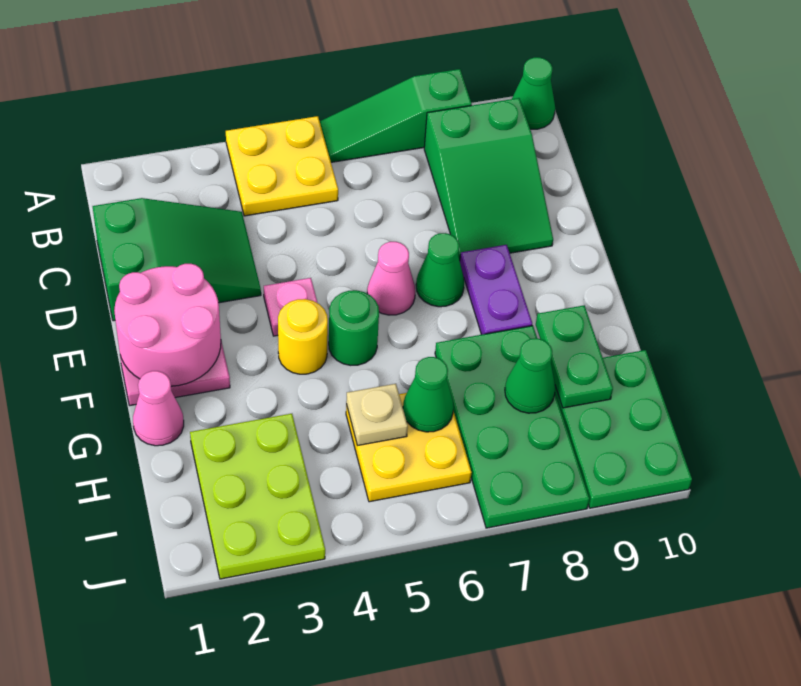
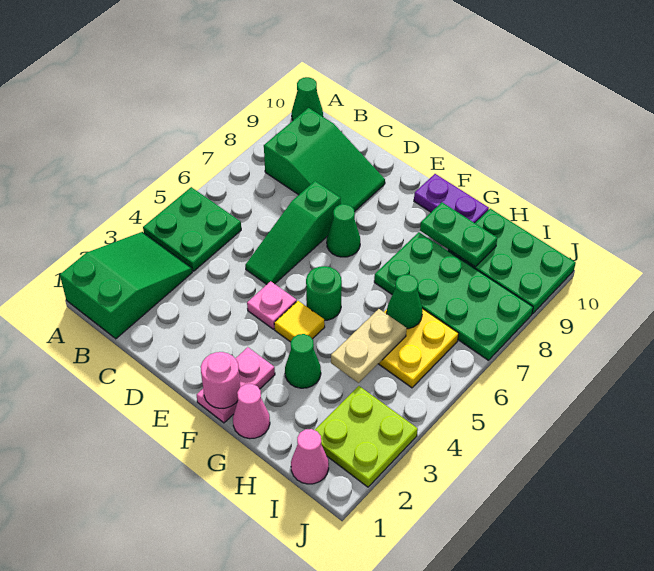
yellow plate A4:B5 level 1 -> green plate A4:B5 level 1
green slope A6:A8 level 1 top 8 -> green slope D5:D7 level 1 top 7
green slope C1:D3 level 1 top 1 -> green slope A1:B3 level 1 top 1
pink round brick E1:F2 level 2 -> pink round brick F1 level 2
pink cone E6 level 1 -> pink cone I1 level 1
purple plate E8:F8 level 1 -> purple plate F10:G10 level 1
yellow round brick F4 level 1 -> yellow tile F4 level 1
lime plate H2:J3 level 1 -> lime plate I2:J3 level 1
tan plate H5 level 2 -> tan plate H4:H5 level 2
green cone H8 level 2 -> green cone G3 level 1

